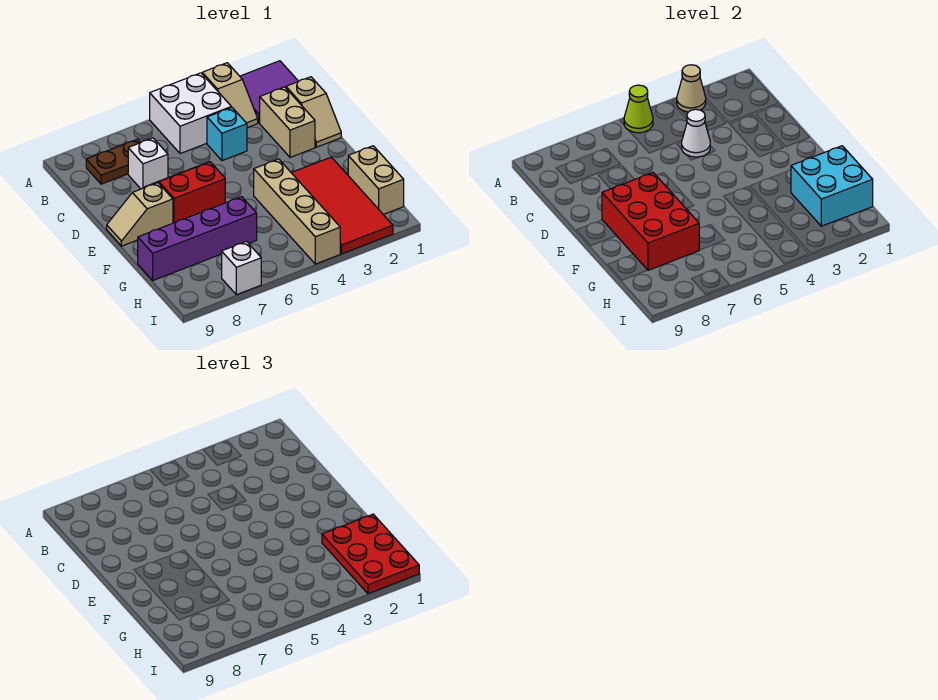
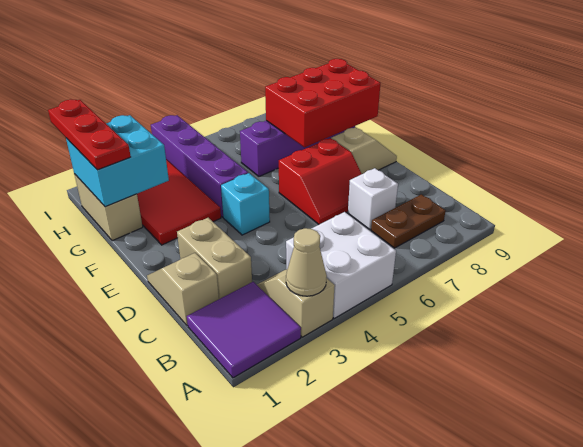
lime cone A5 level 2 -> none
cyan brick C4 level 1 -> cyan brick E4 level 1
white cone C4 level 2 -> none
red brick E7:G8 level 2 -> red brick F7:G9 level 2
tan brick F4:I4 level 1 -> purple brick F4:I4 level 1
red plate G1:I2 level 3 -> red plate G1:I1 level 3
white brick I7 level 1 -> none

